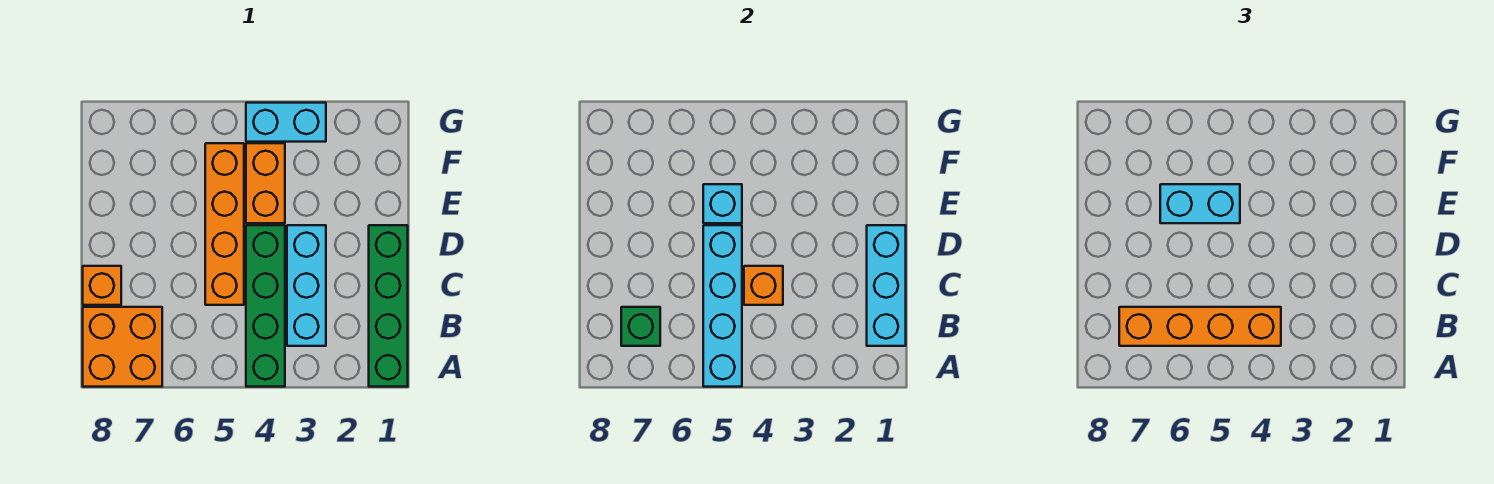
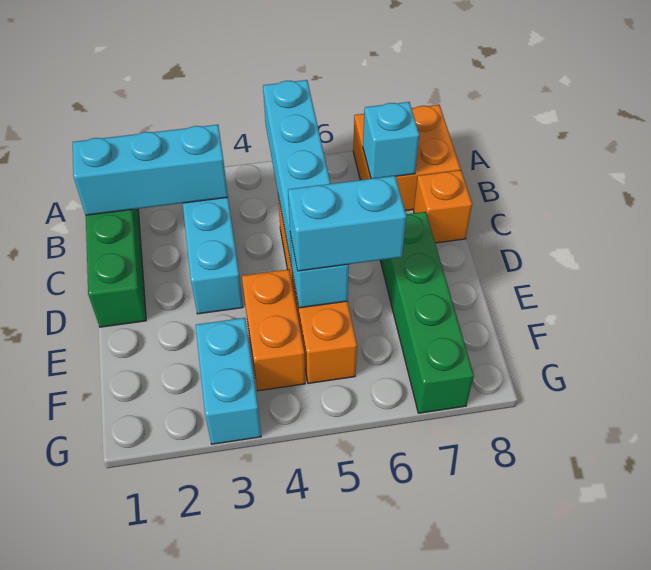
green brick A4:D4 level 1 -> green brick D7:G7 level 1
cyan brick B1:D1 level 2 -> cyan brick B1:B3 level 2
orange brick B4:B7 level 3 -> none
green brick B7 level 2 -> cyan brick B7 level 2
orange brick C4 level 2 -> none
cyan brick G3:G4 level 1 -> cyan brick F3:G3 level 1

